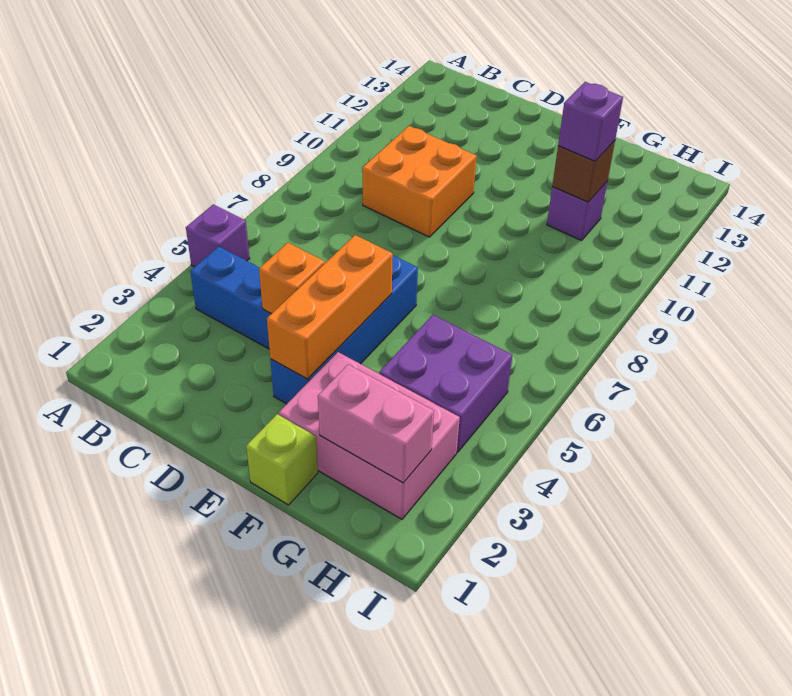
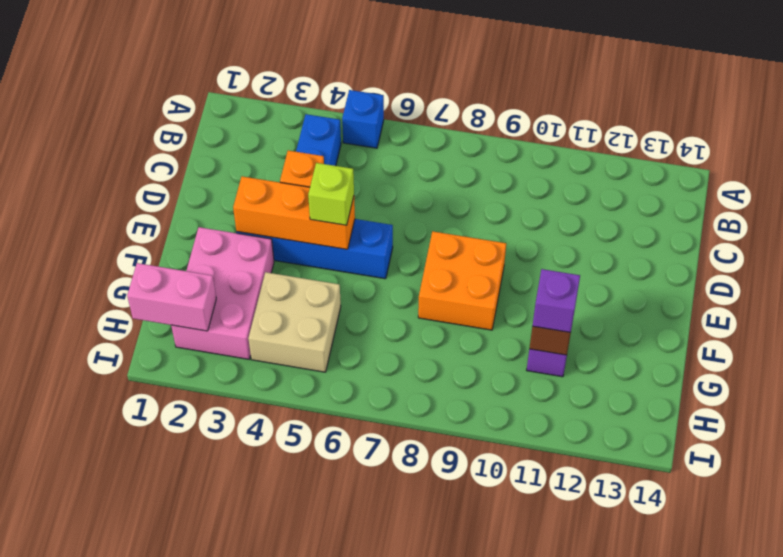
purple brick A5 level 1 -> blue brick A5 level 1
orange brick C9:D10 level 1 -> orange brick E8:F9 level 1
lime brick F1 level 1 -> lime brick E5 level 3
pink brick G2:H2 level 2 -> pink brick H1:H2 level 2
purple brick G4:H5 level 1 -> tan brick G4:H5 level 1

